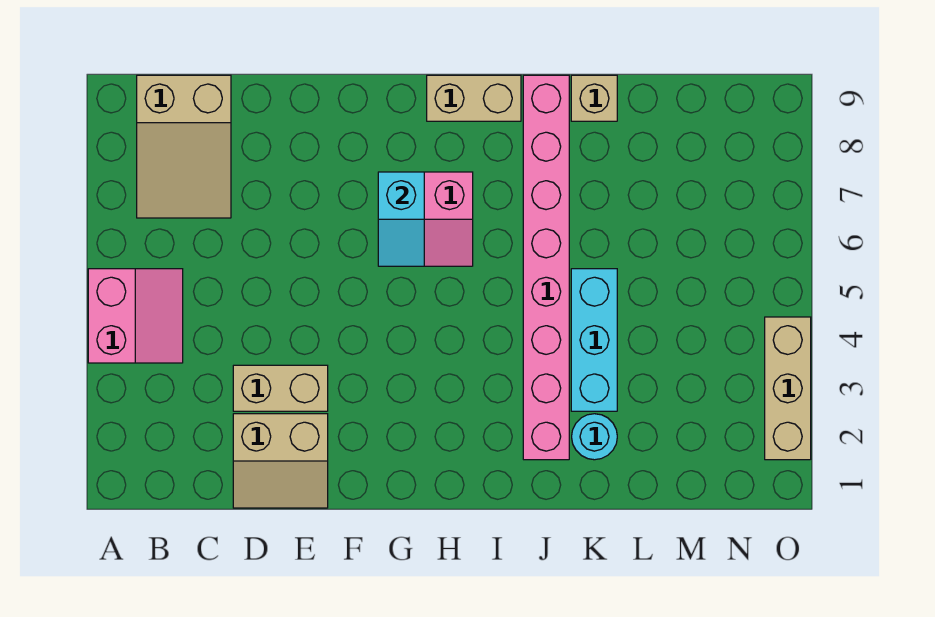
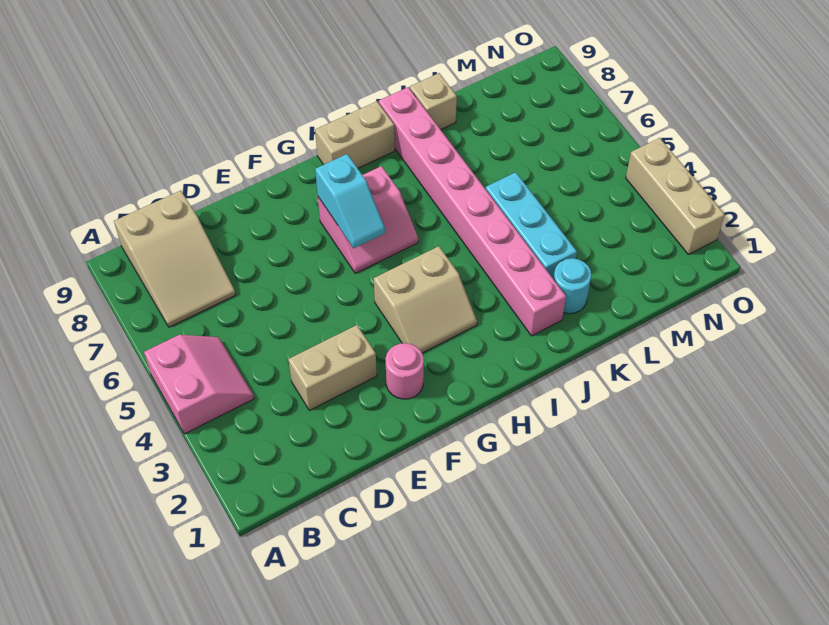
tan slope D1:E2 level 1 top 2 -> tan slope G3:H4 level 1 top 4
none -> pink round brick F2 level 1

